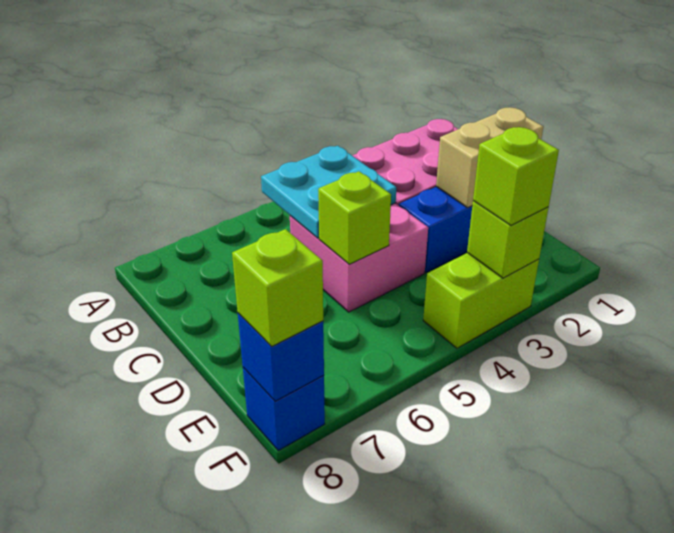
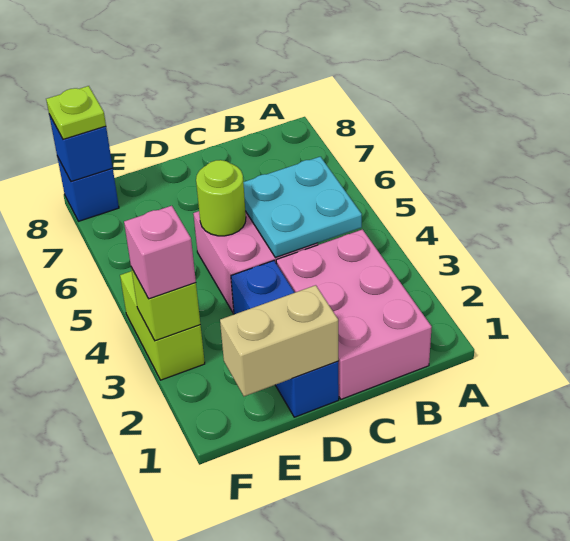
tan brick D1:D2 level 2 -> tan brick D1:E1 level 2
lime brick D5 level 2 -> lime round brick D5 level 2
lime brick F3 level 3 -> pink brick F3 level 3
lime brick F8 level 3 -> lime plate F8 level 3

